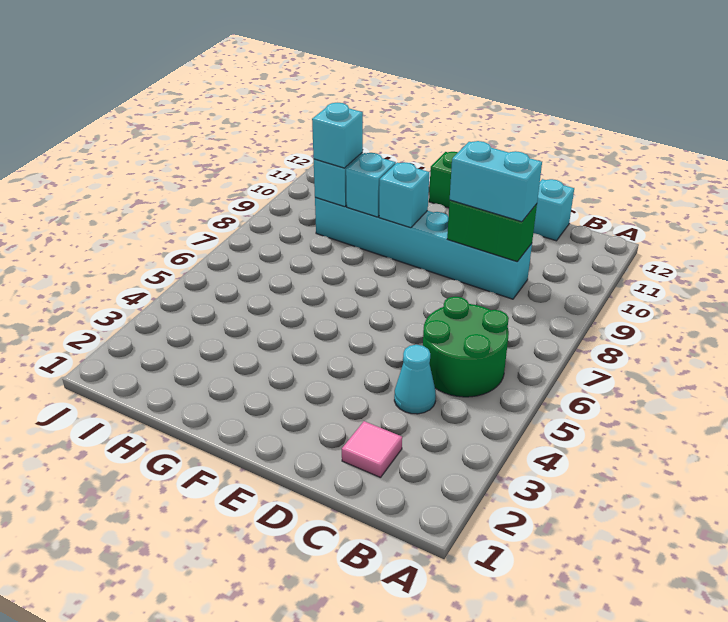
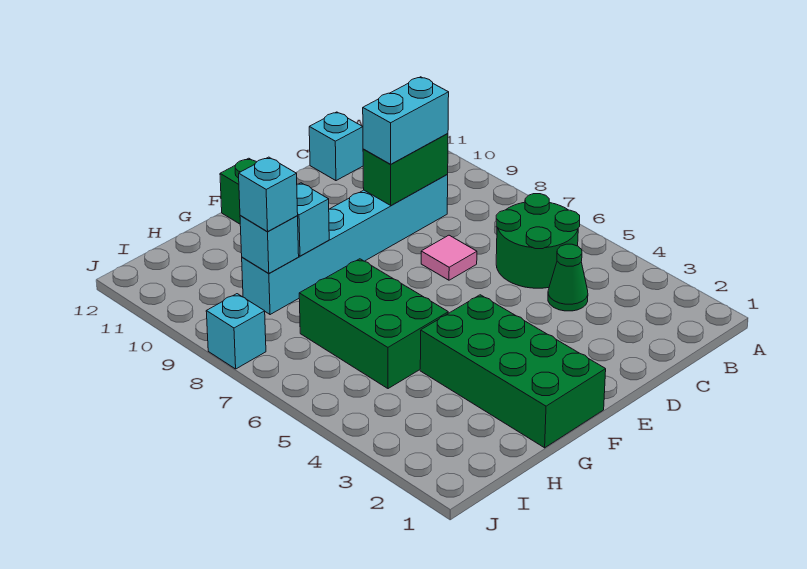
pink tile C2 level 1 -> pink tile D7 level 1
cyan cone C4 level 1 -> green cone C4 level 1
none -> green brick F1:G4 level 1
cyan brick F9 level 2 -> cyan brick J8 level 1
none -> green brick G5:H7 level 1

